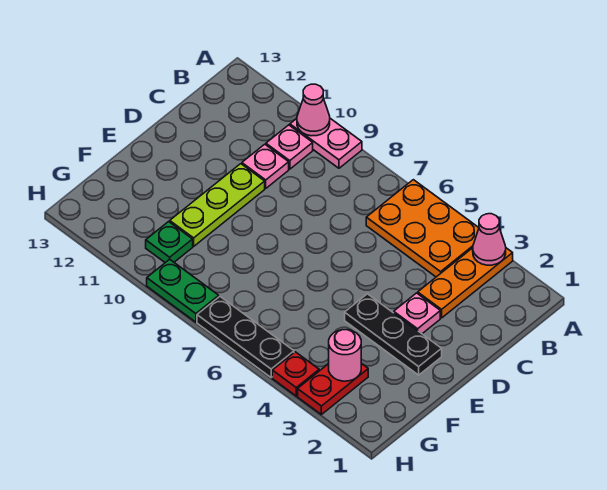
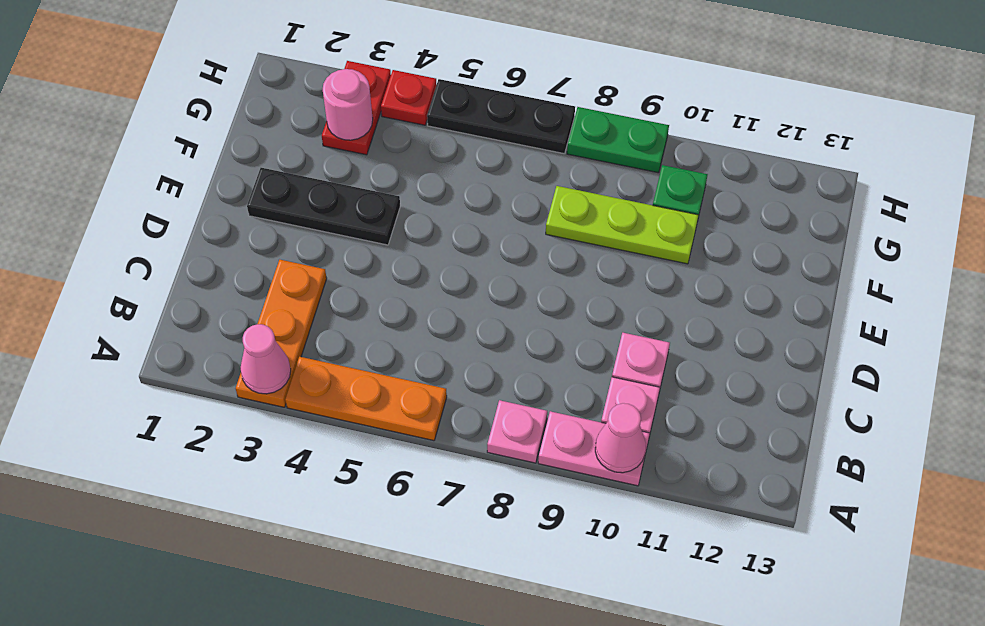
orange plate A4:B6 level 1 -> orange plate A4:A6 level 1
pink plate D3 level 1 -> pink plate A8 level 1
lime plate D10:F10 level 1 -> lime plate F8:F10 level 1

